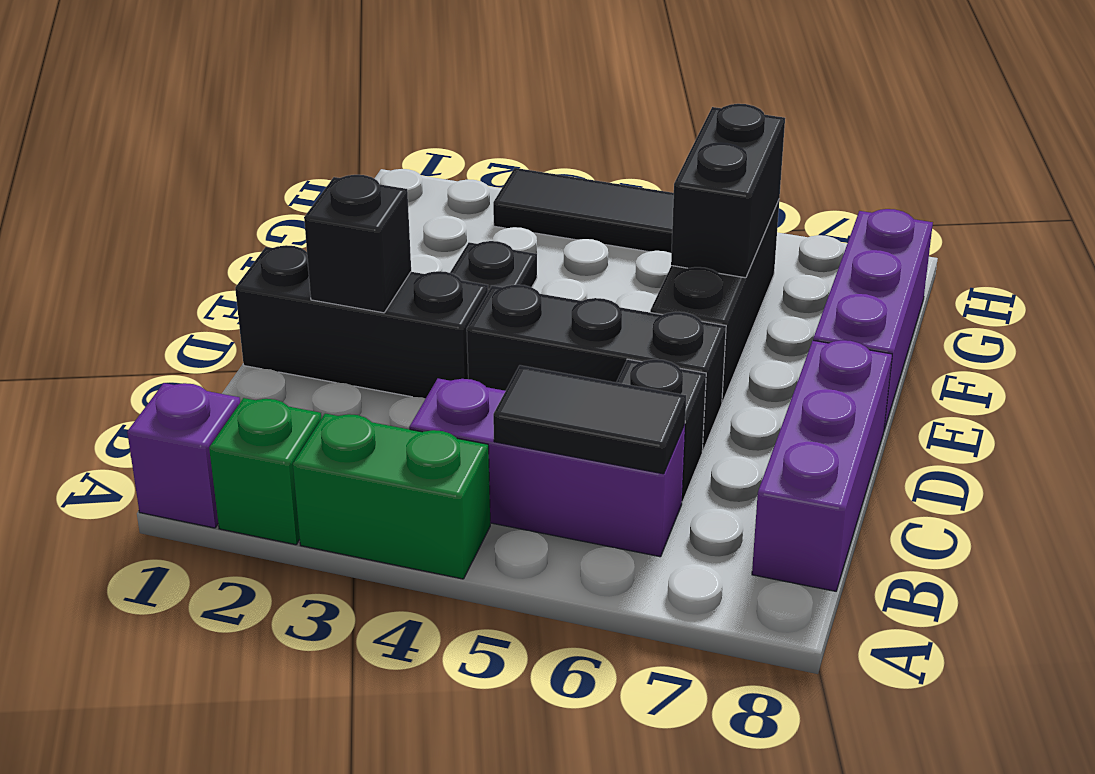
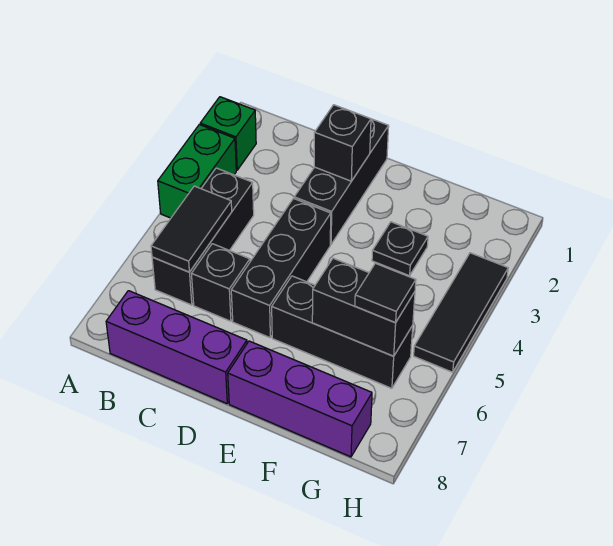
purple brick A1 level 1 -> none
purple brick B4:B6 level 1 -> black brick B4:B6 level 1
none -> black tile G6 level 3

